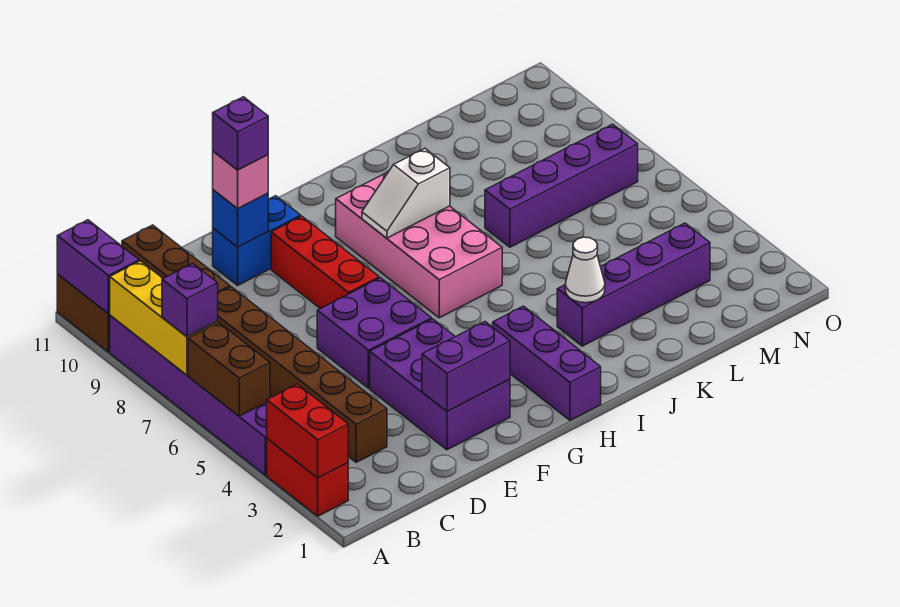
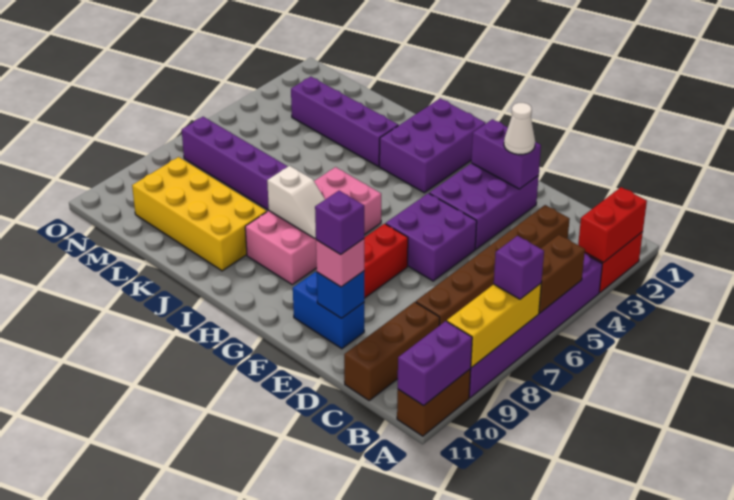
purple brick H1:H3 level 1 -> purple brick H1:I3 level 1
white cone J3 level 2 -> white cone E2 level 3
none -> yellow brick J9:M10 level 1

